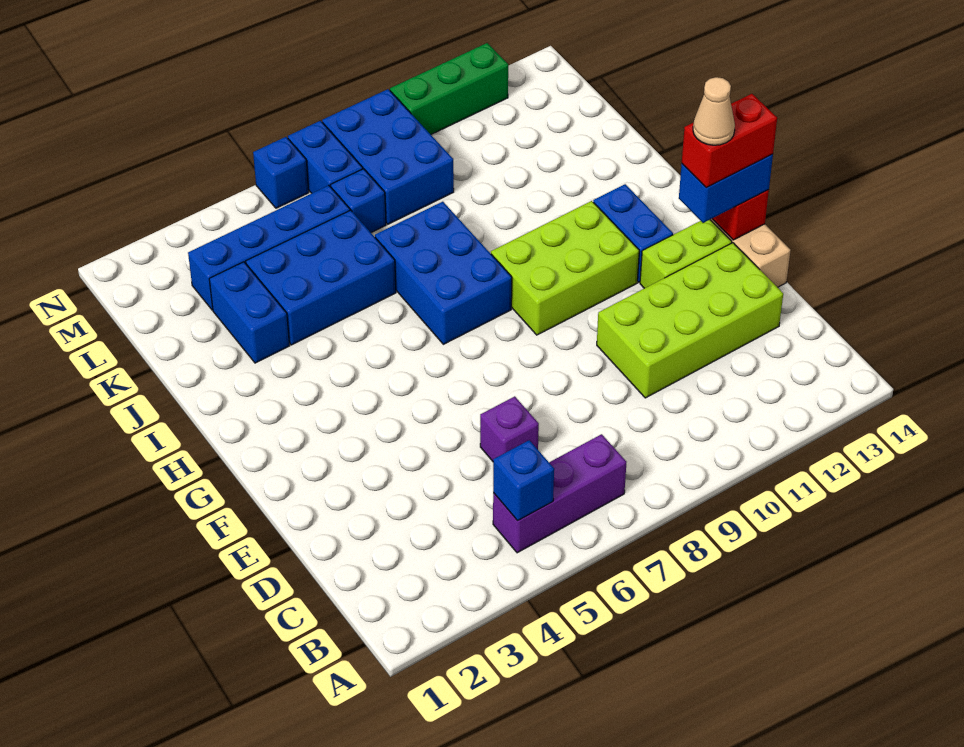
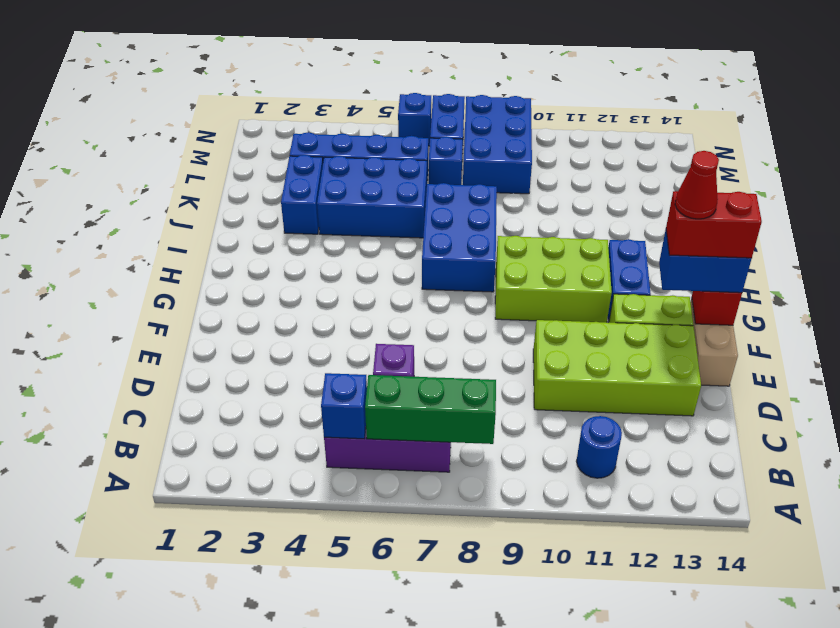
none -> blue round brick B11 level 1
tan cone F13 level 5 -> red cone F13 level 5
green brick N10:N12 level 1 -> green brick B6:B8 level 2

